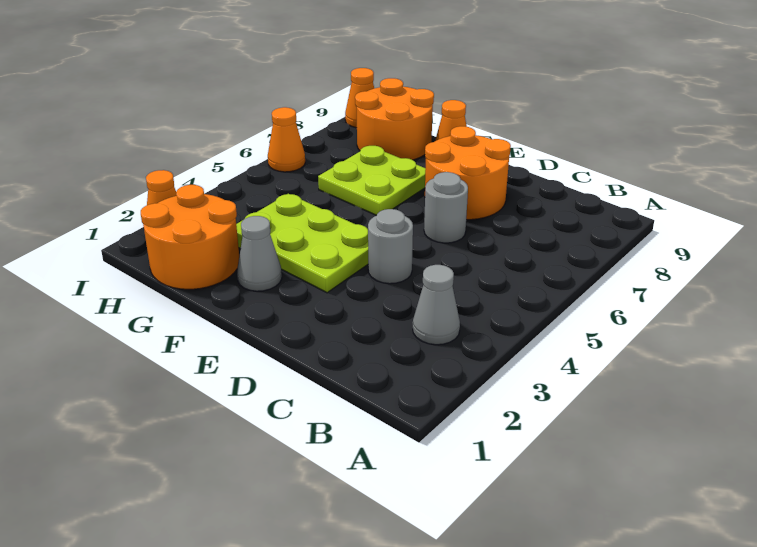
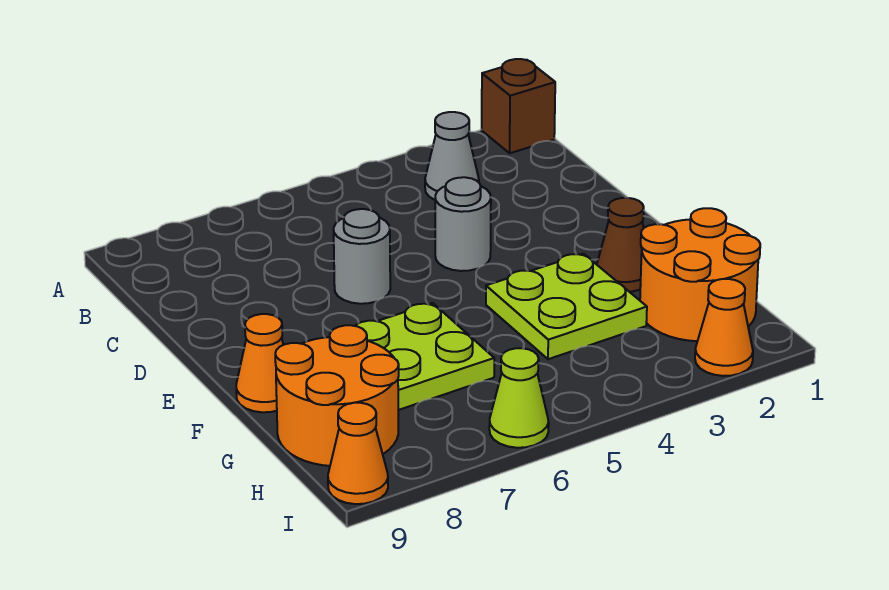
none -> brown brick A1 level 1
orange round brick D7:E8 level 1 -> none
lime plate E3:G4 level 1 -> lime plate F3:G4 level 1
grey cone F2 level 1 -> brown cone F2 level 1
orange cone I6 level 1 -> lime cone I6 level 1

